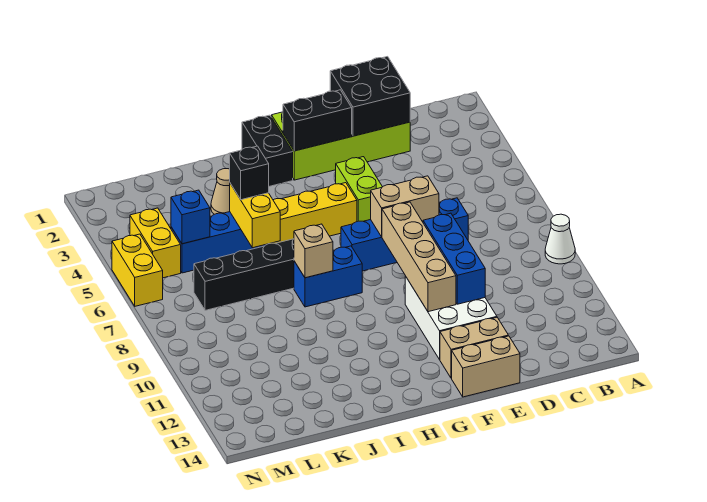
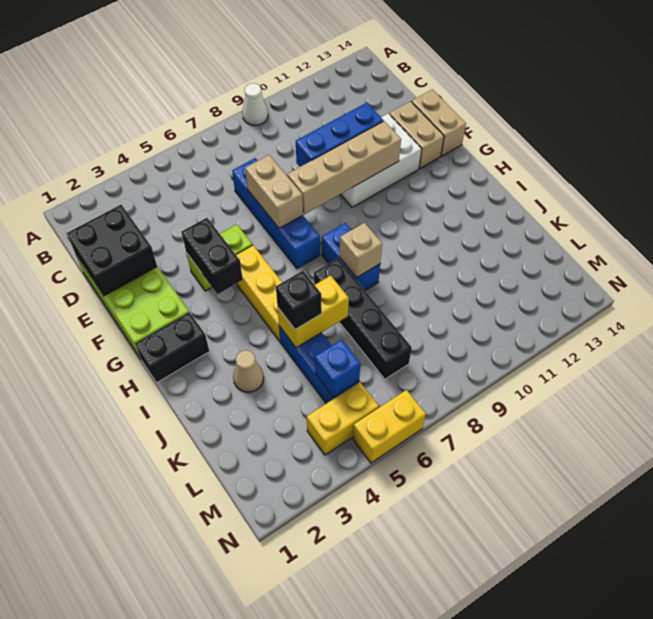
black brick F2:G2 level 2 -> black brick F4:G4 level 2

